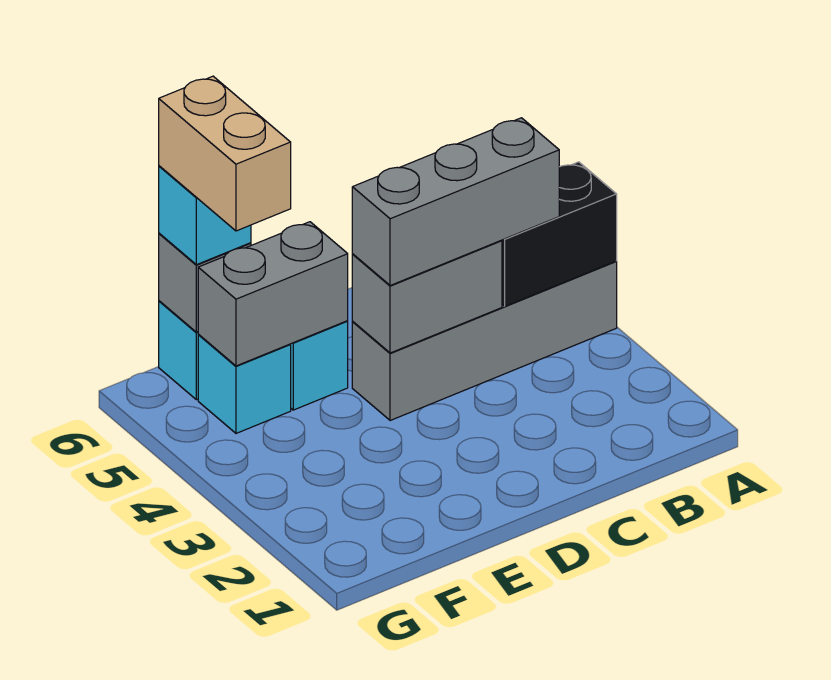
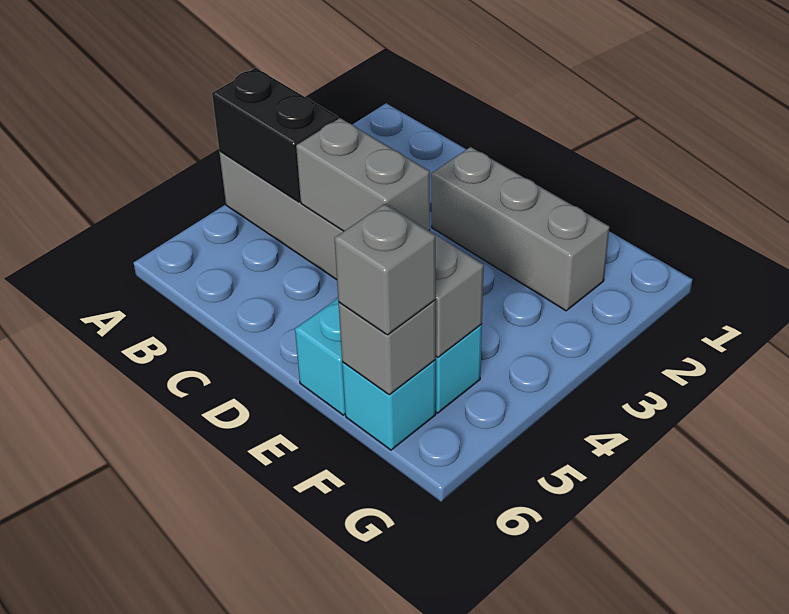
grey brick B4:D4 level 3 -> grey brick D2:F2 level 1
tan brick F5:F6 level 4 -> none
cyan brick F6 level 3 -> grey brick F6 level 3

